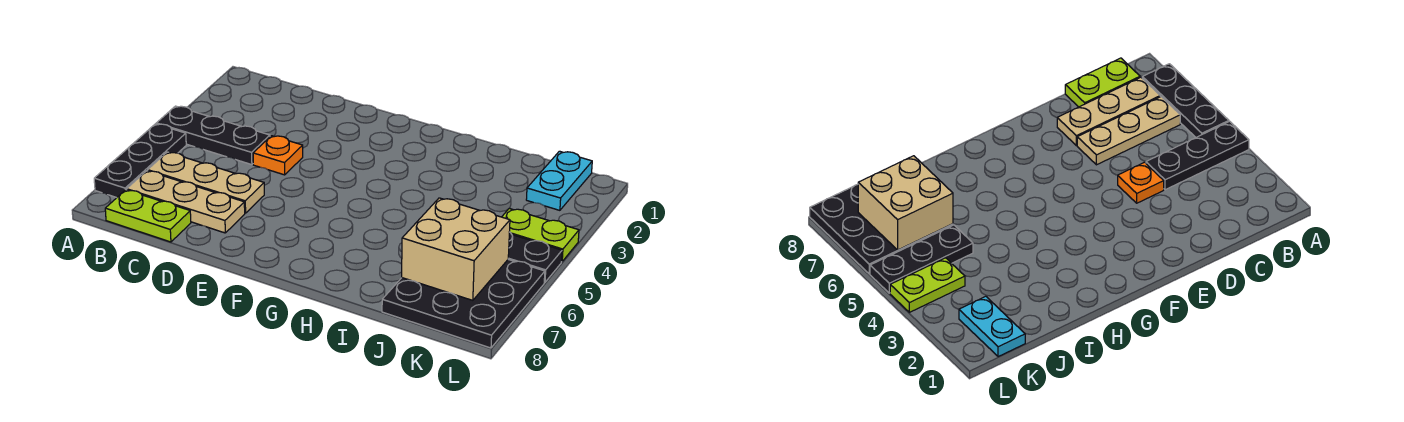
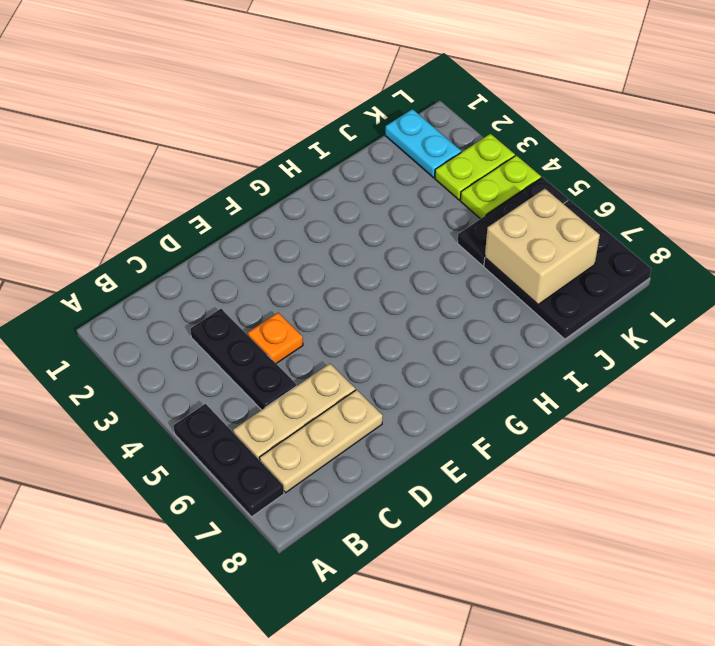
black plate A4:C4 level 1 -> black plate C3:C5 level 1
lime plate B8:C8 level 1 -> lime plate K3:L3 level 1

